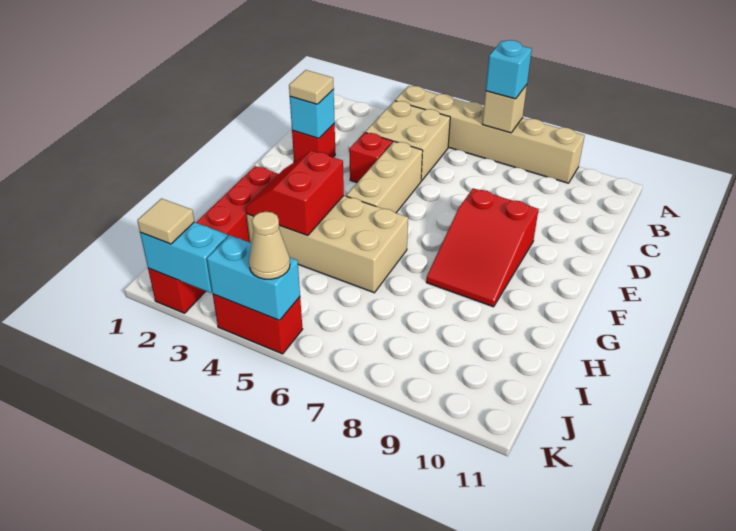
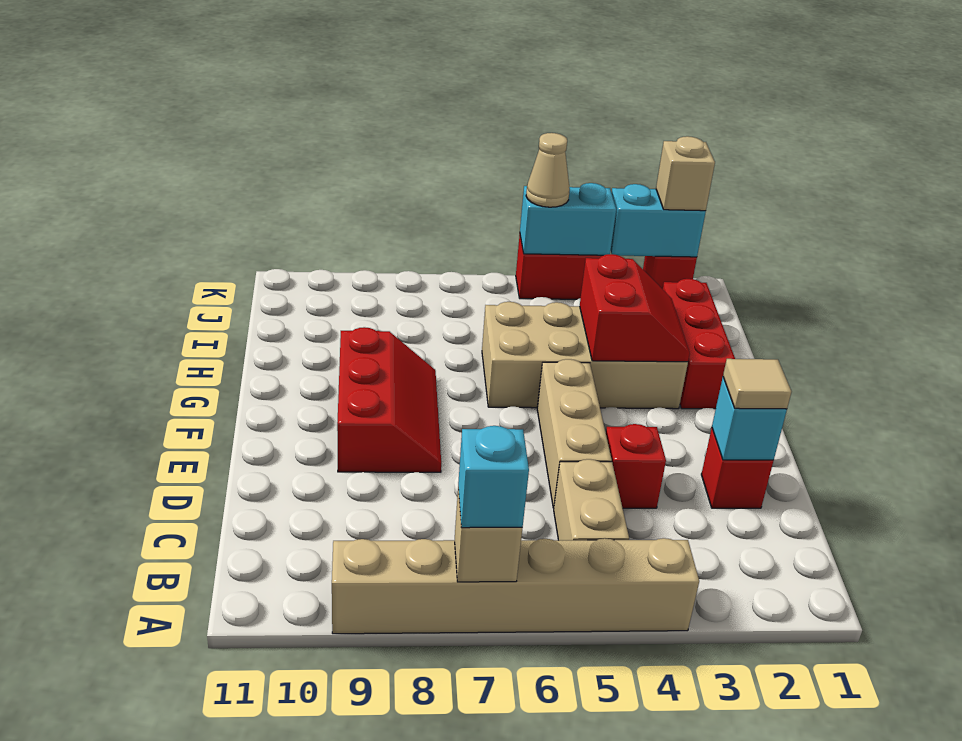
tan brick B4:C5 level 1 -> tan brick B5:C5 level 1
red slope E8:G9 level 1 top E -> red slope E8:G9 level 1 top 9
tan tile K2 level 3 -> tan brick K2 level 3

